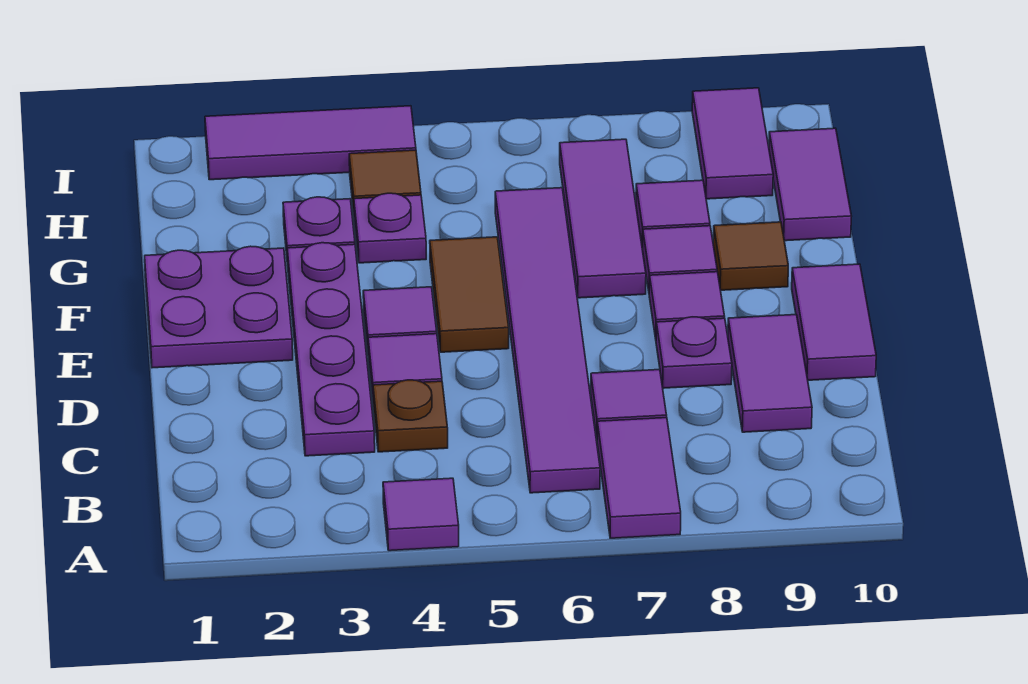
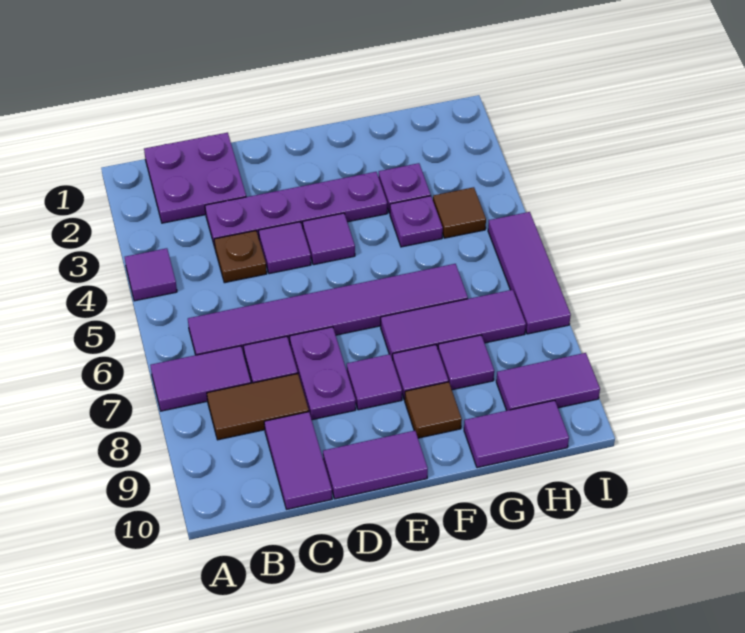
purple tile C9:D9 level 1 -> purple tile C9:C10 level 1
purple plate D8 level 1 -> purple plate D7:D8 level 1
purple plate E1:F2 level 1 -> purple plate B1:C2 level 1
brown tile E5:F5 level 1 -> brown tile B8:C8 level 1
purple tile I2:I4 level 1 -> purple tile I5:I7 level 1

